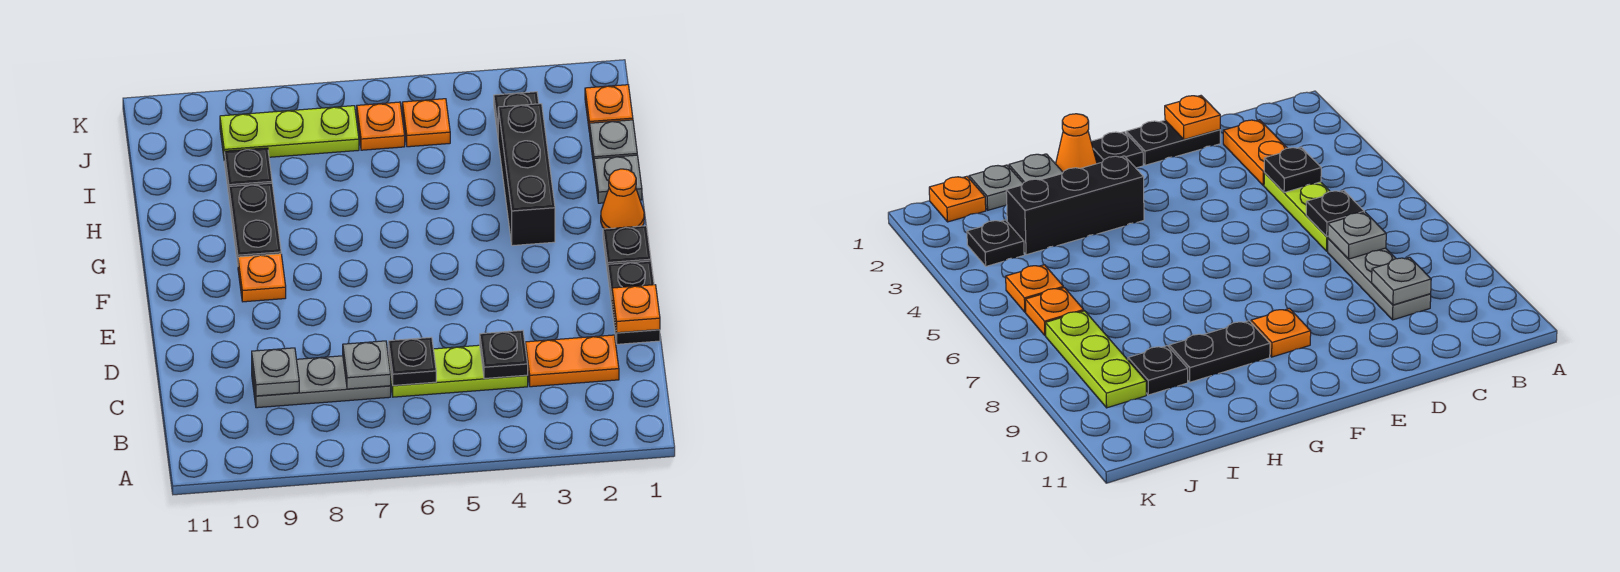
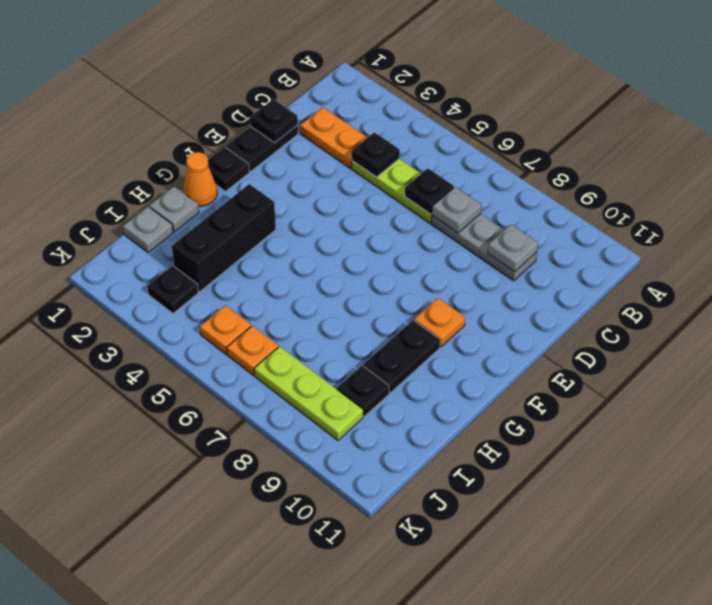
orange plate D1 level 2 -> black plate D1 level 2
orange plate J1 level 1 -> none

